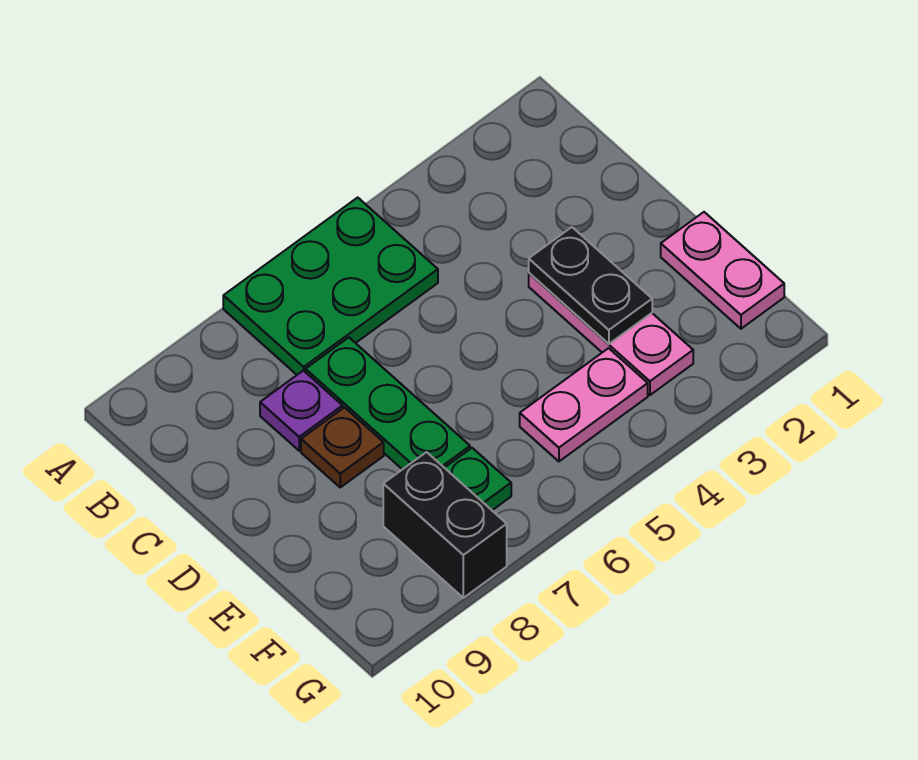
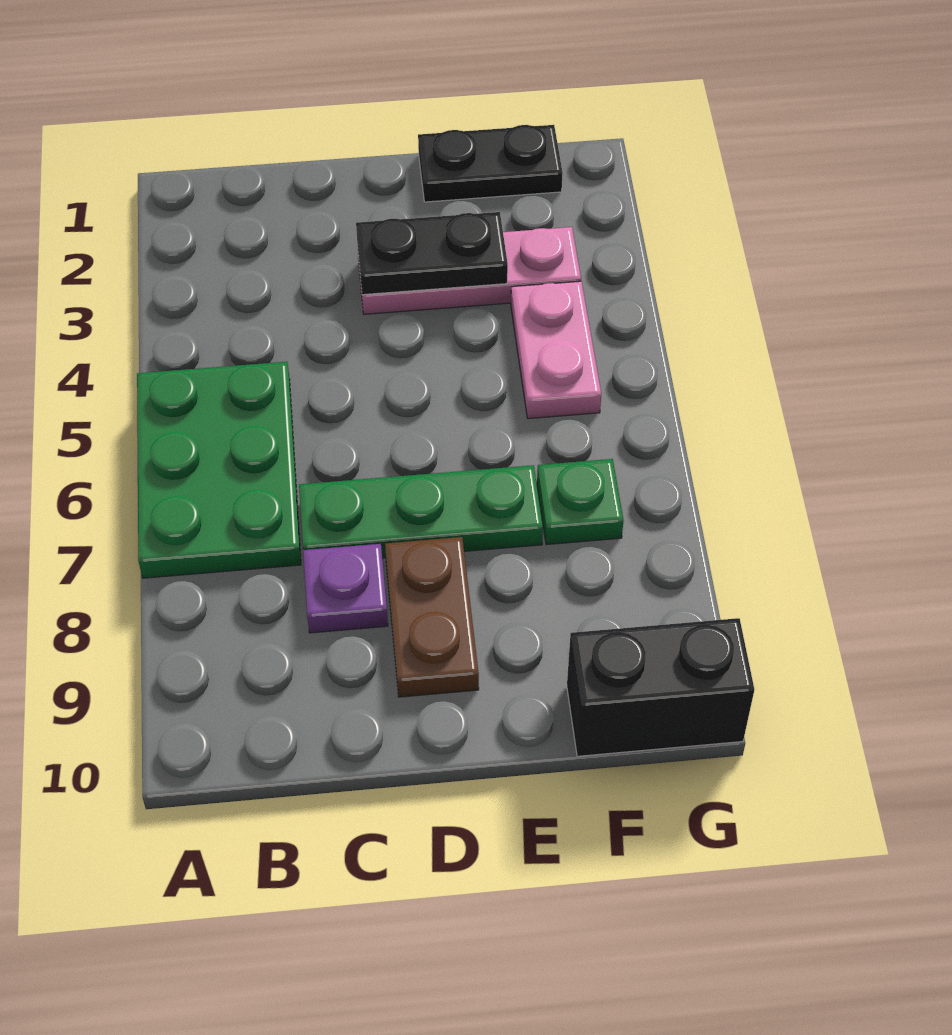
brown plate D8 level 1 -> brown plate D8:D9 level 1
pink plate E1:F1 level 1 -> black plate E1:F1 level 1
black brick F8:G8 level 1 -> black brick F10:G10 level 1

